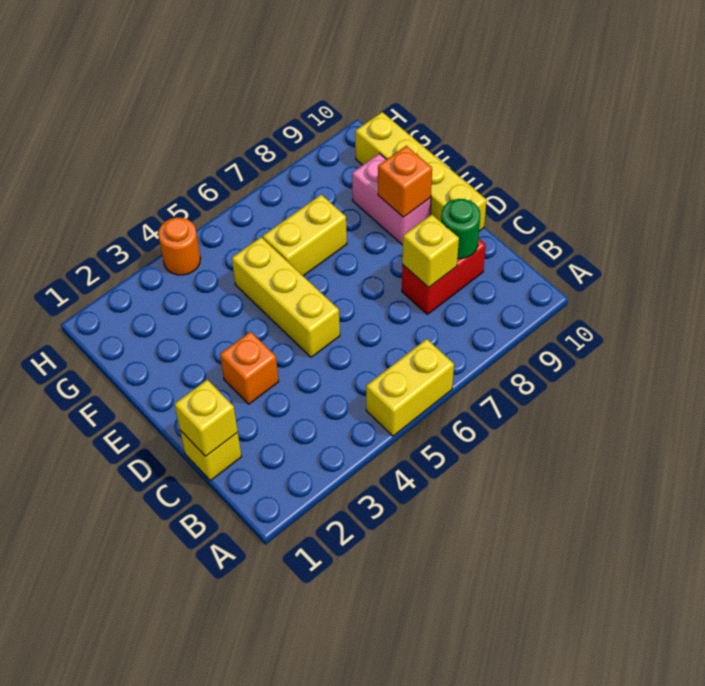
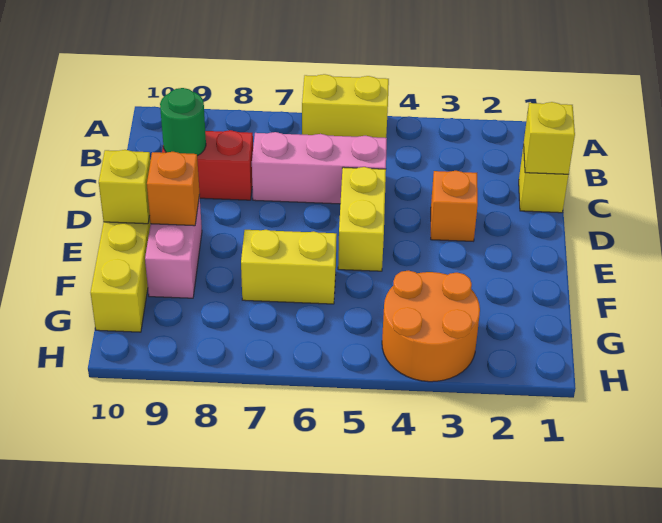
none -> pink brick C5:C7 level 1
yellow brick C8 level 2 -> yellow brick E10 level 2
yellow brick D5:F5 level 1 -> yellow brick D5:E5 level 1
orange round brick H4 level 1 -> orange round brick G3:H4 level 1

